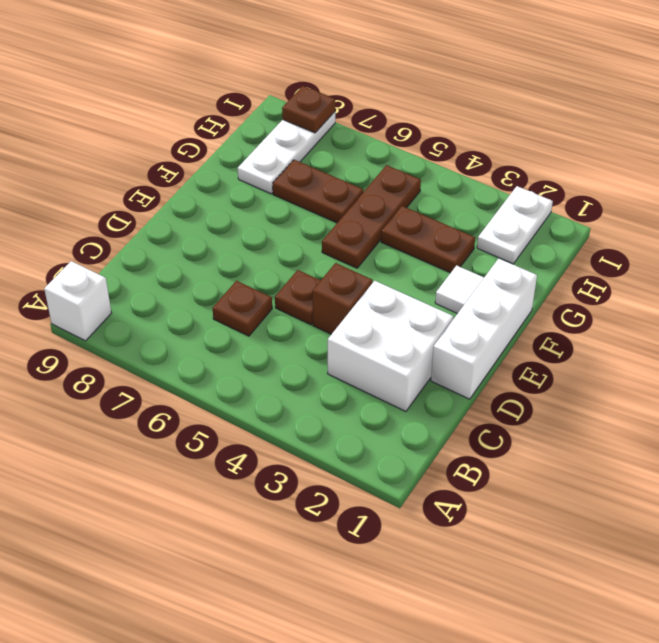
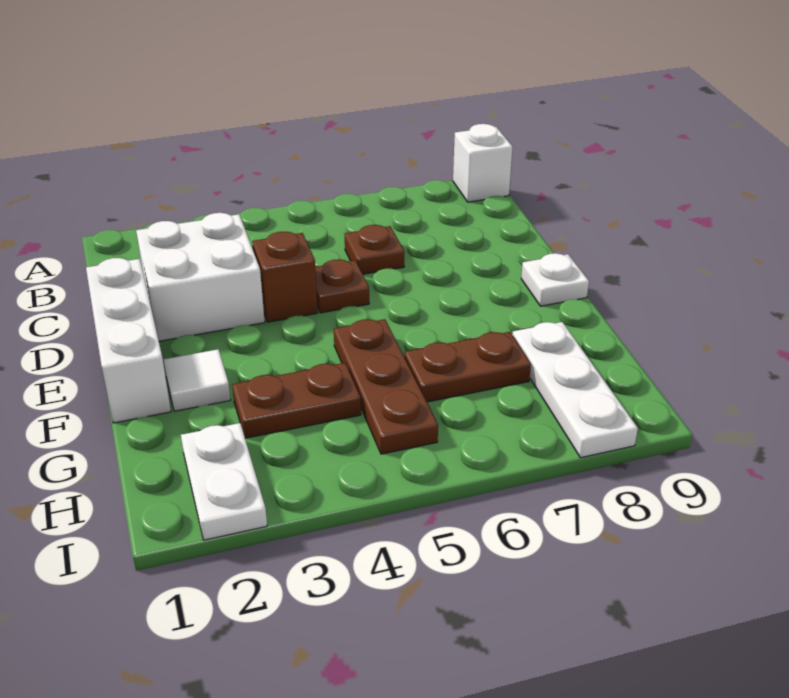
none -> white plate E9 level 1
brown plate I8 level 2 -> none

